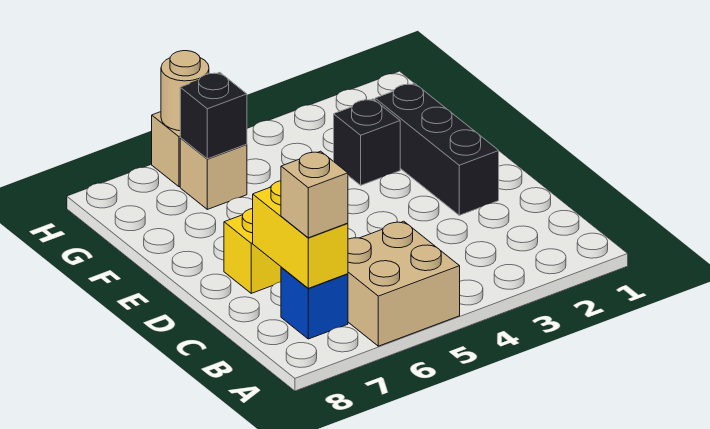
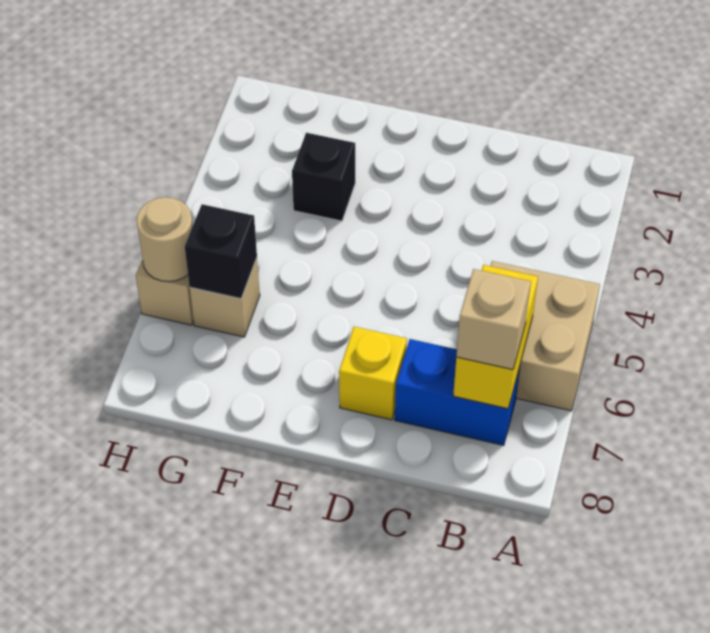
blue brick B7 level 1 -> blue brick B7:C7 level 1
yellow brick B7:C7 level 2 -> yellow brick B6:B7 level 2
black brick D2:F2 level 1 -> none

